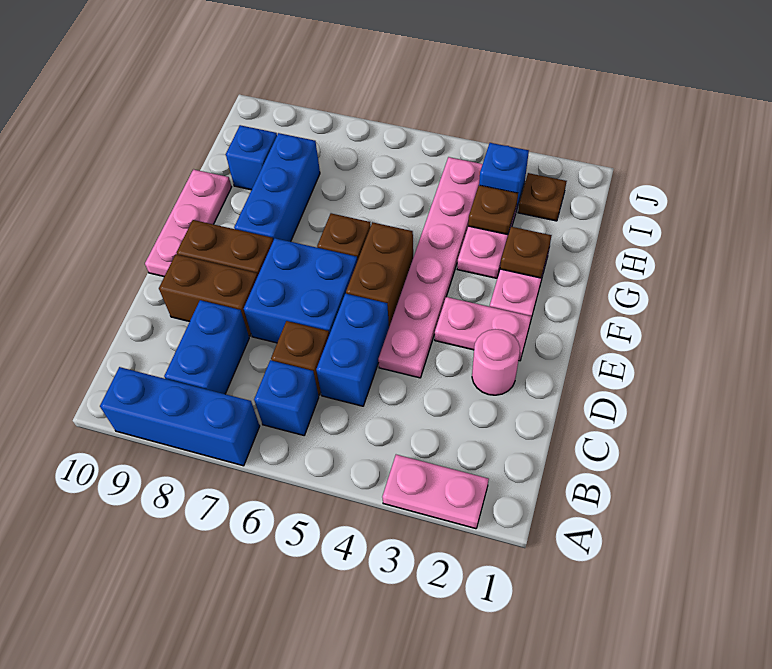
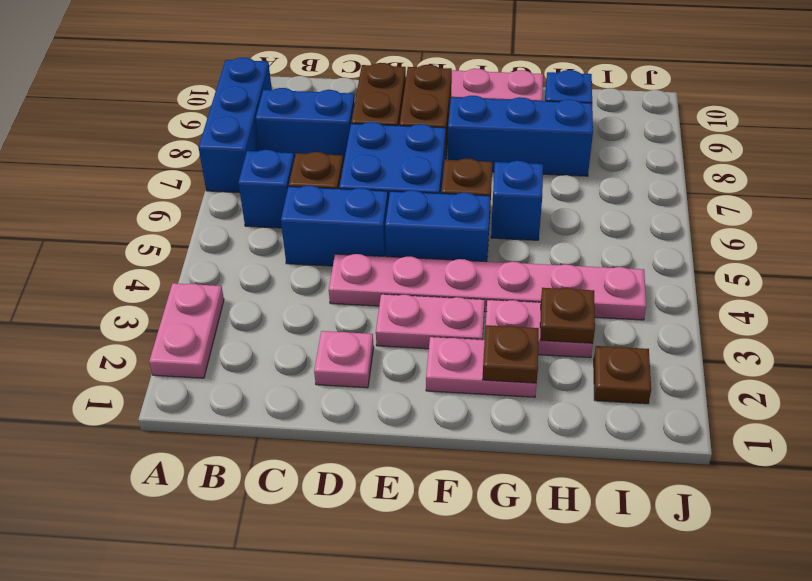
pink round brick D2 level 1 -> pink plate D2 level 1
pink plate E2:E3 level 1 -> pink plate E3:F3 level 1
brown brick E5:F5 level 1 -> blue brick E5:F5 level 1
blue brick I3 level 1 -> blue brick G6 level 1

